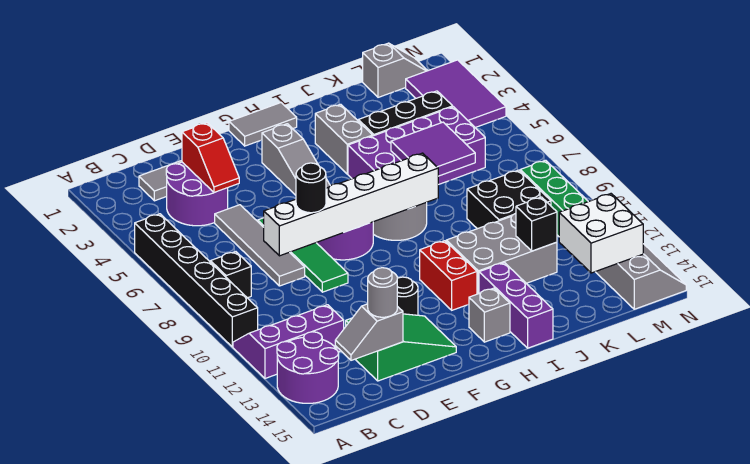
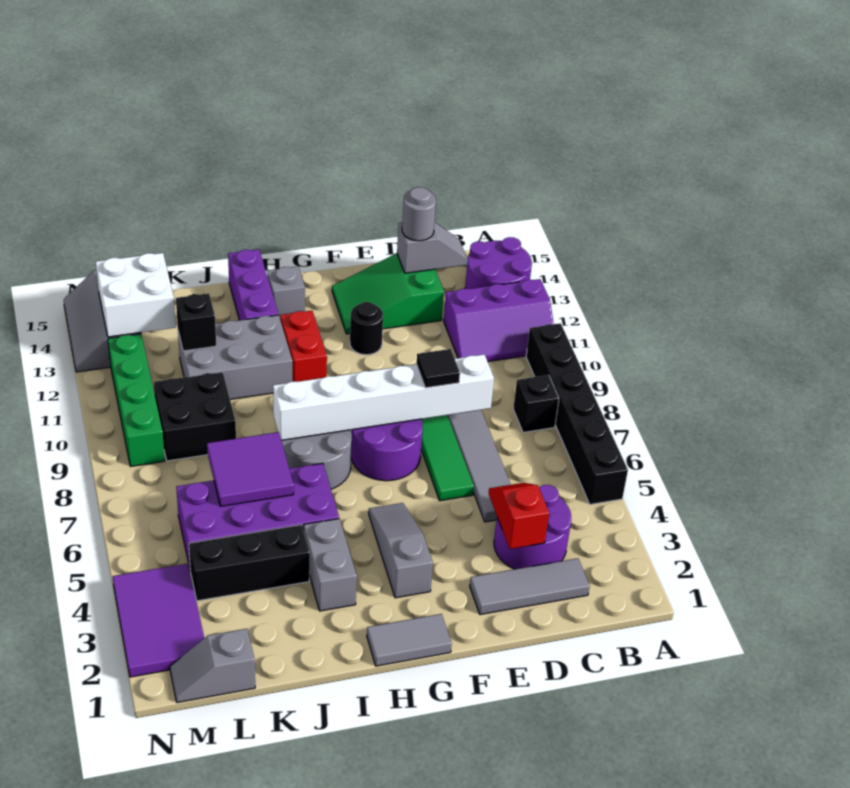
black round brick E8 level 3 -> black tile E8 level 3

